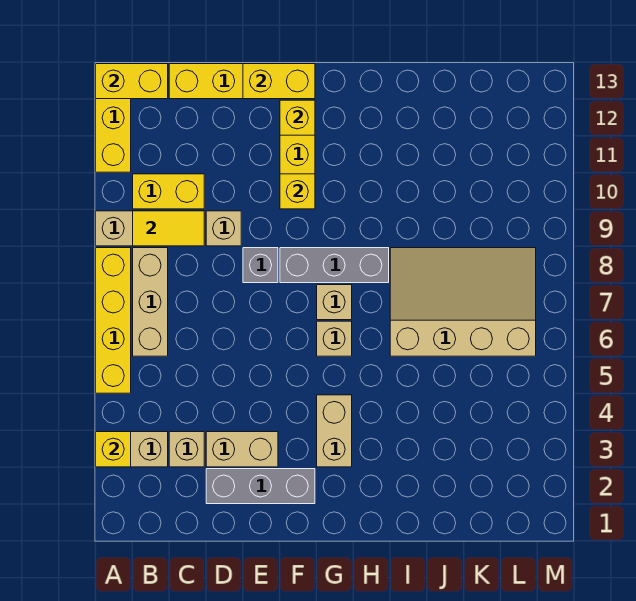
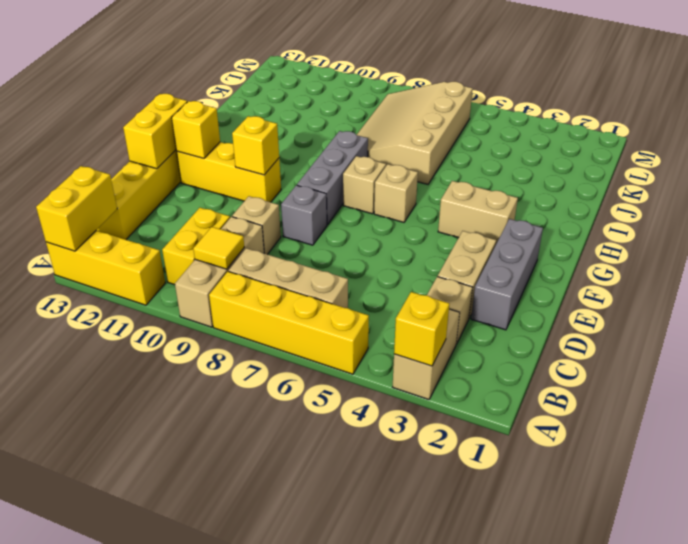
yellow tile B9:C9 level 2 -> yellow tile B9 level 2

